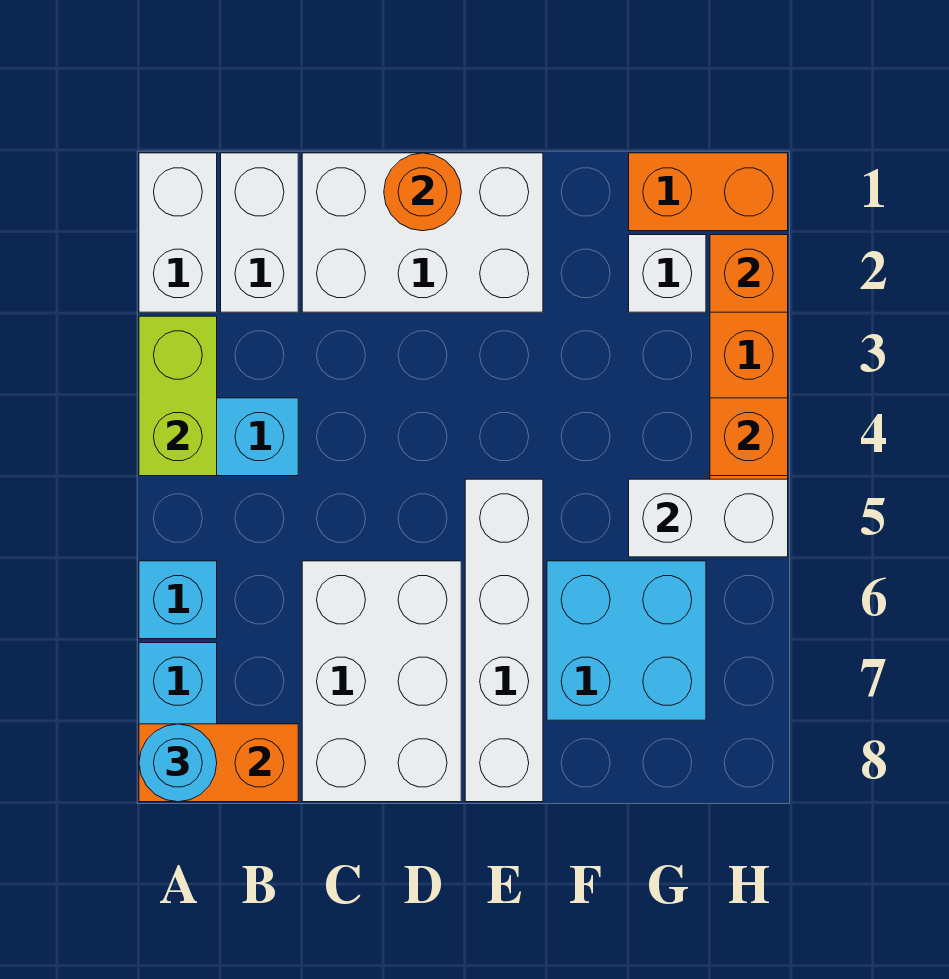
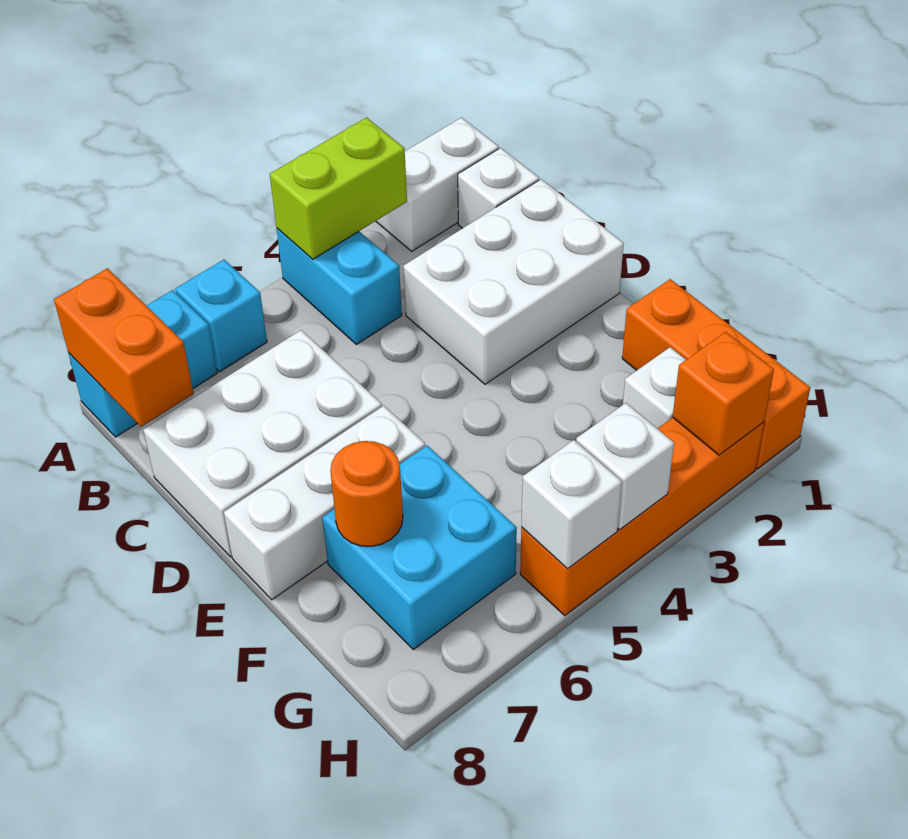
cyan round brick A8 level 3 -> none
white brick B1:B2 level 1 -> white brick B1 level 1
white brick C1:E2 level 1 -> white brick C1:D3 level 1
orange round brick D1 level 2 -> orange round brick F7 level 2
white brick E5:E8 level 1 -> white brick E6:E8 level 1
orange brick G1:H1 level 1 -> orange brick F1:H1 level 1
white brick G5:H5 level 2 -> white brick H5 level 2
orange brick H4 level 2 -> white brick H4 level 2

